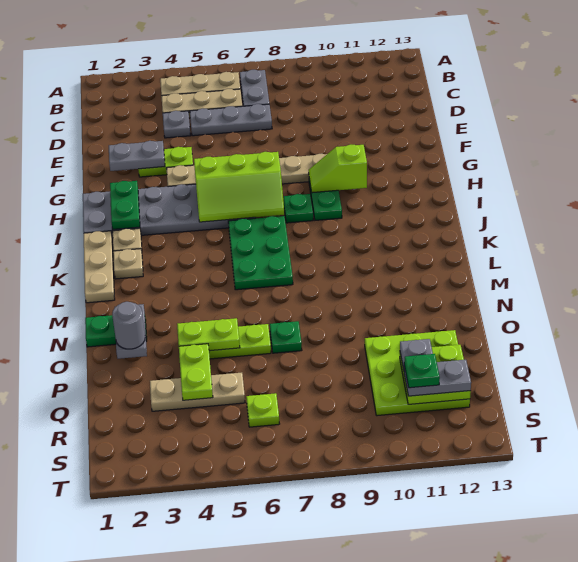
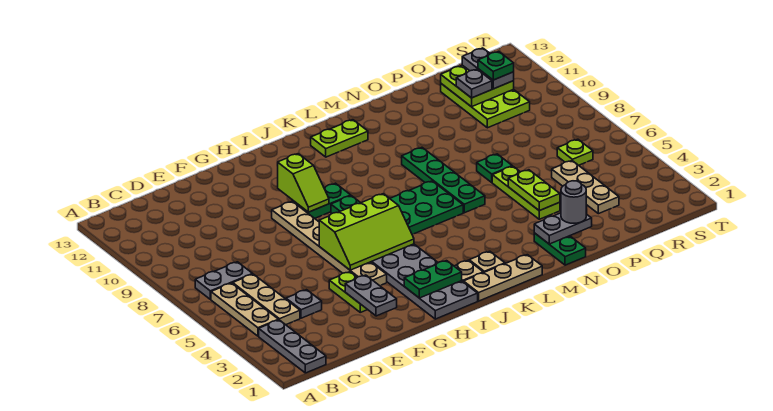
grey plate D5:D7 level 1 -> grey plate B1:B3 level 1
lime slope H5:I7 level 2 top H -> lime slope G5:I6 level 2 top 6
none -> green plate M6:M9 level 1
lime plate P4:Q4 level 2 -> lime plate K12:L12 level 1
lime plate P10:R12 level 1 -> lime plate Q10:R12 level 1

